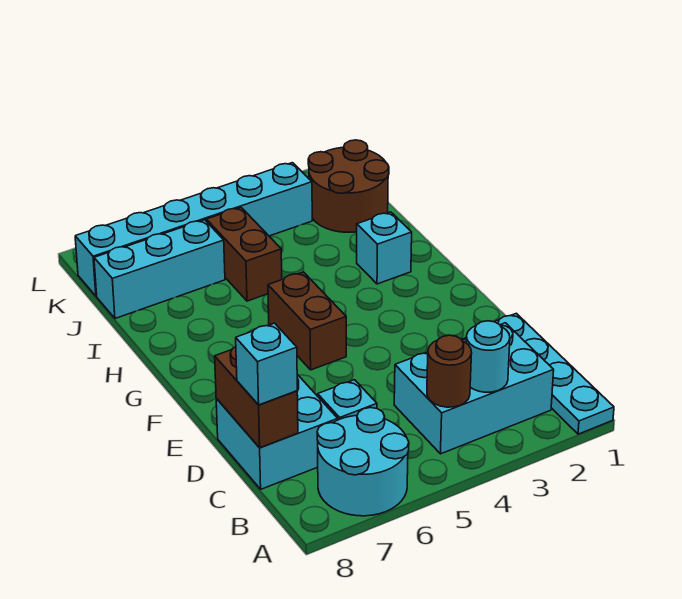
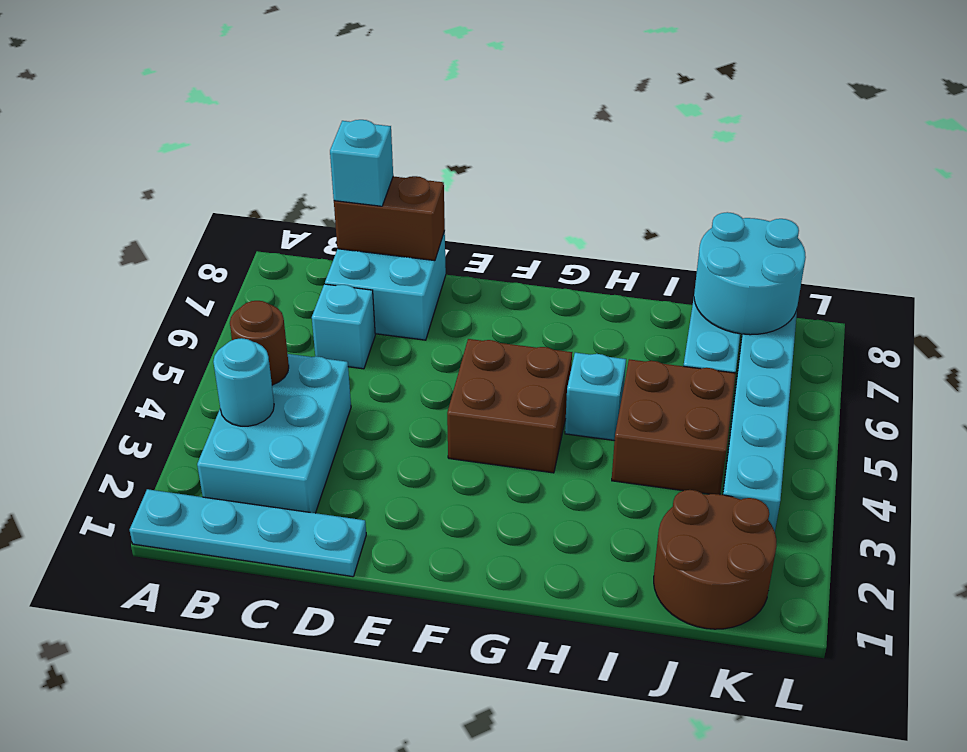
cyan round brick A6:B7 level 1 -> cyan round brick J7:K8 level 2
brown brick F5:G5 level 1 -> brown brick F4:G5 level 1
cyan brick H2 level 1 -> cyan brick H5 level 1
brown brick I5:J5 level 1 -> brown brick I4:J5 level 1

